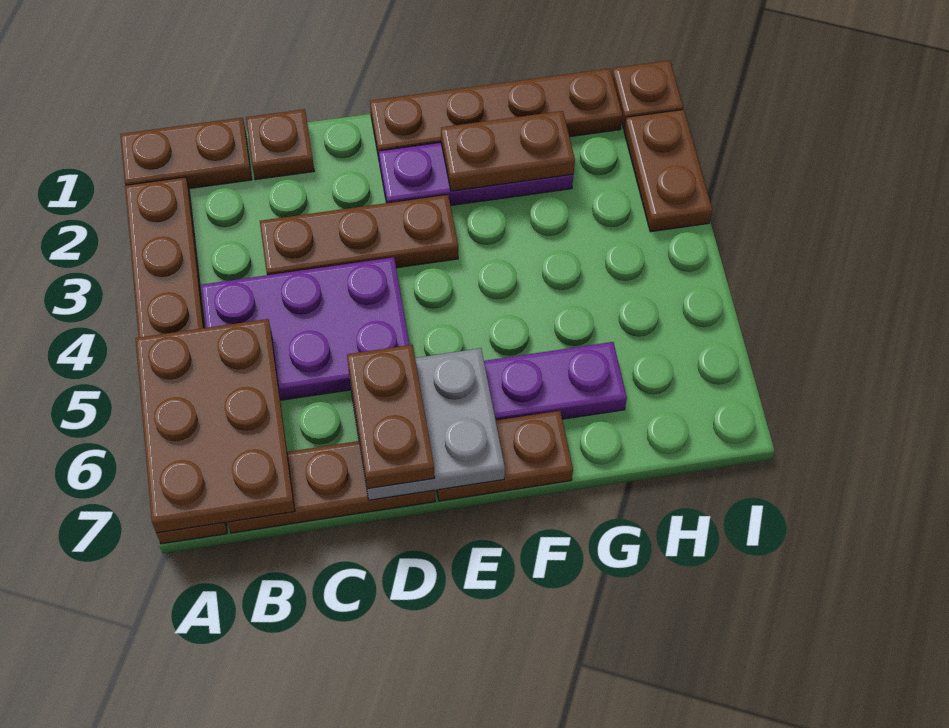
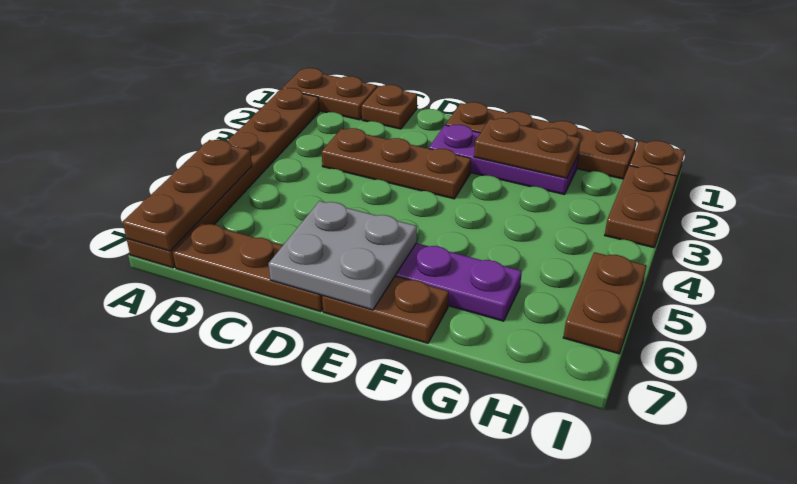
brown plate A5:B7 level 2 -> brown plate A5:A7 level 2
purple plate B4:D5 level 1 -> none
brown plate D6:D7 level 3 -> brown plate I5:I6 level 1

